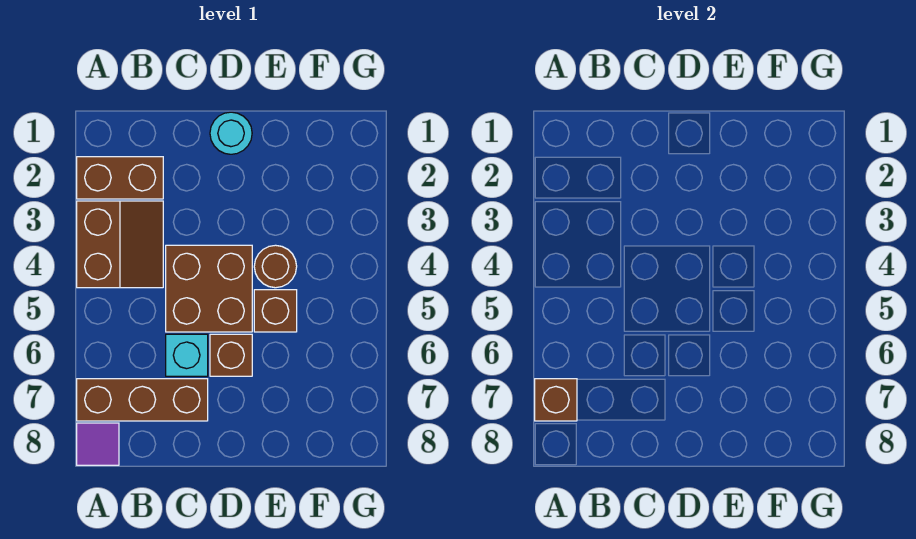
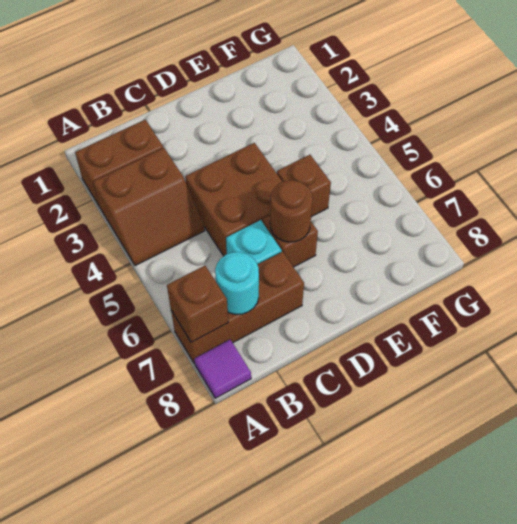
brown slope A3:B4 level 1 top A -> brown slope A3:B4 level 1 top 3
cyan round brick D1 level 1 -> cyan round brick B7 level 2
brown round brick E4 level 1 -> brown round brick D6 level 2

